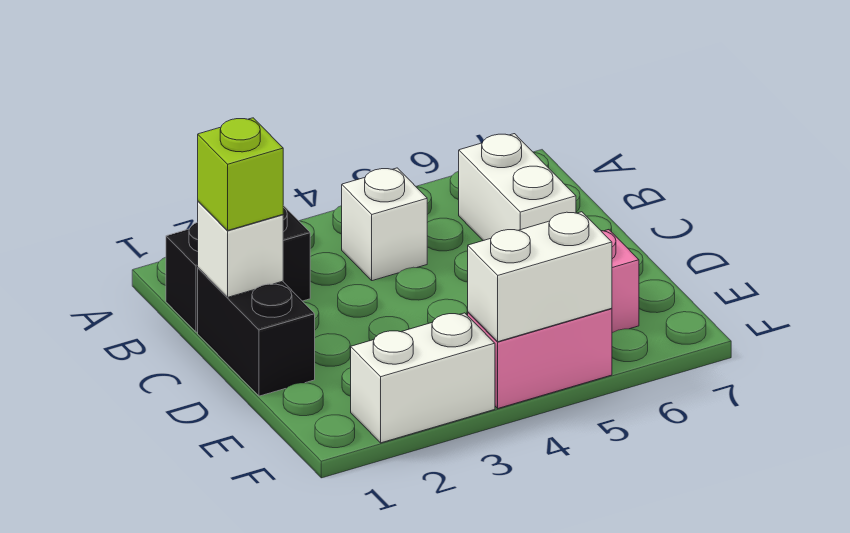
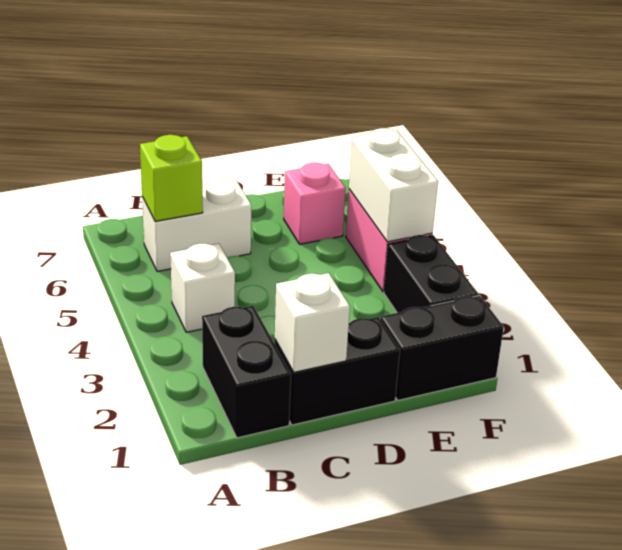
lime brick C1 level 3 -> lime brick B6 level 2
none -> black brick E1:F1 level 1
white brick F2:F3 level 1 -> black brick F2:F3 level 1

